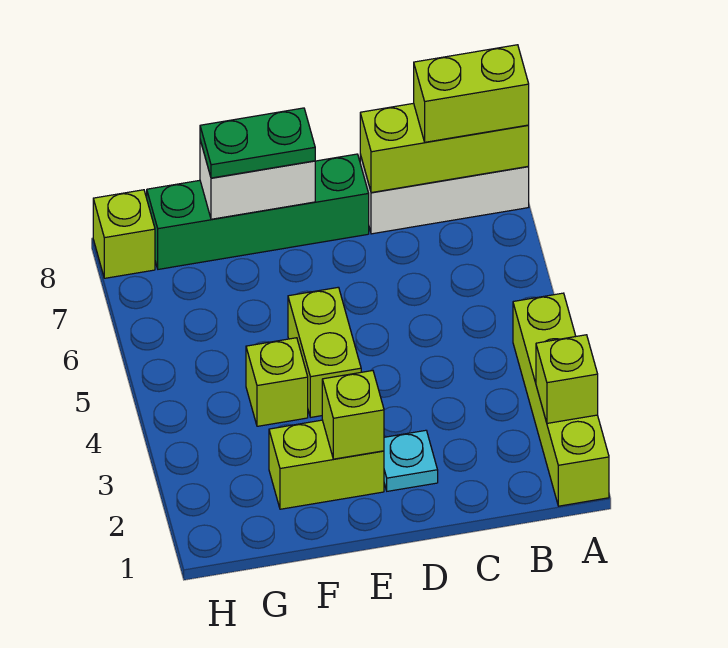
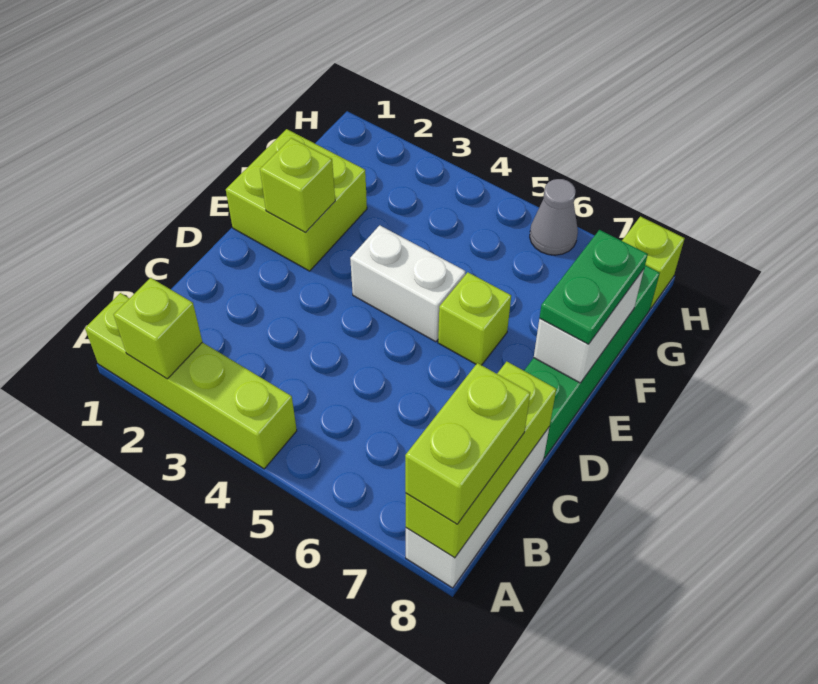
cyan plate D2 level 1 -> none
lime brick E2:F2 level 1 -> lime brick E1:F2 level 1
lime brick E4:E5 level 1 -> white brick E4:E5 level 1
lime brick F4 level 1 -> lime brick E6 level 1
none -> grey cone H6 level 1

